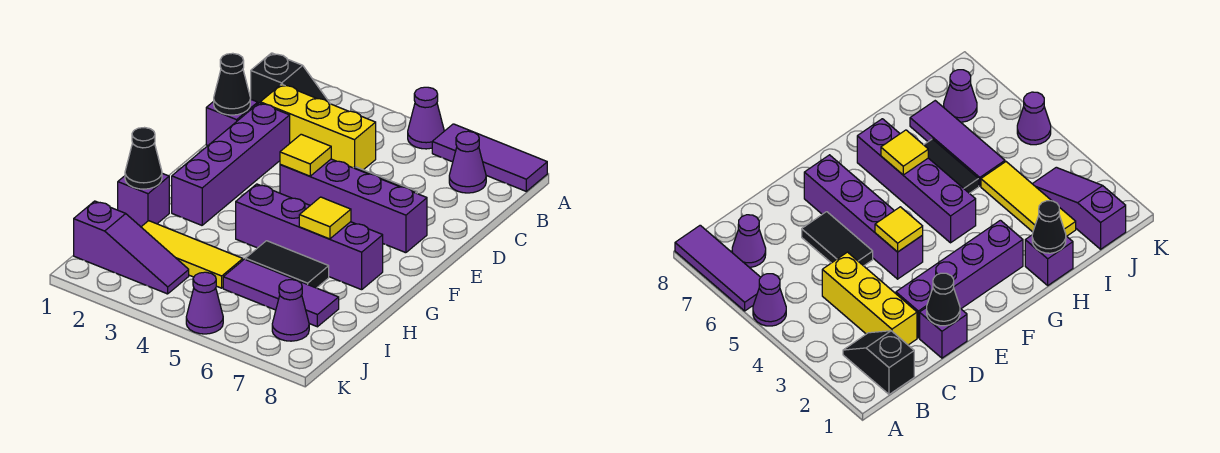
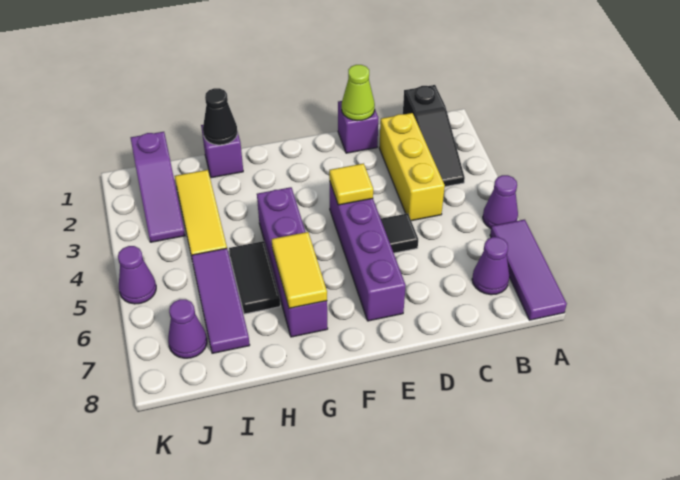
black slope B1:B2 level 1 top 1 -> black slope B1:B3 level 1 top 1
black cone D1 level 2 -> lime cone D1 level 2
purple brick D2:G2 level 1 -> none
black tile D5:D6 level 1 -> black tile D5 level 1
yellow tile G6 level 2 -> yellow tile G6:G7 level 2

